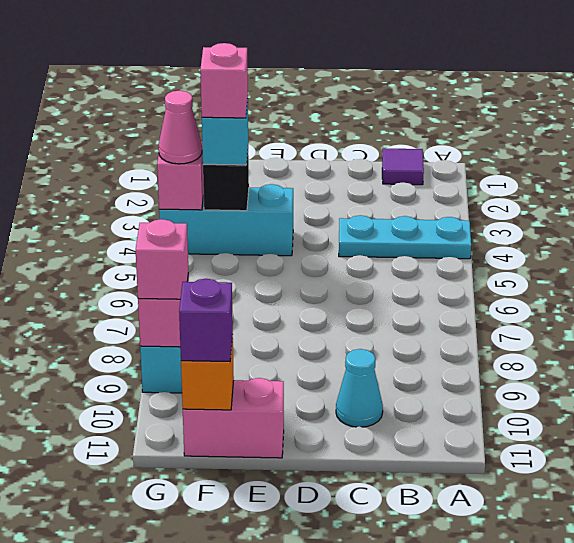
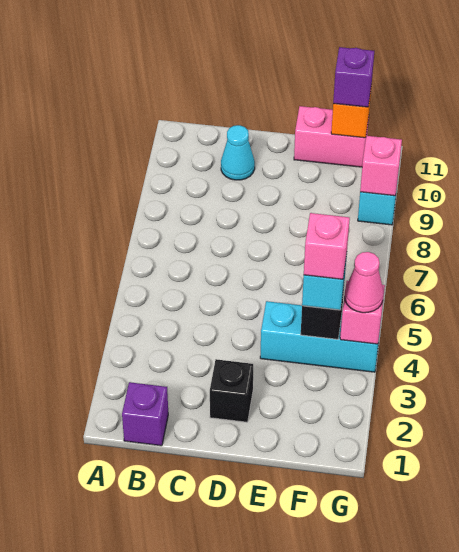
cyan plate A4:C4 level 1 -> none
purple tile B1 level 1 -> purple brick B1 level 1
none -> black brick D2 level 1
pink brick G9 level 3 -> none

